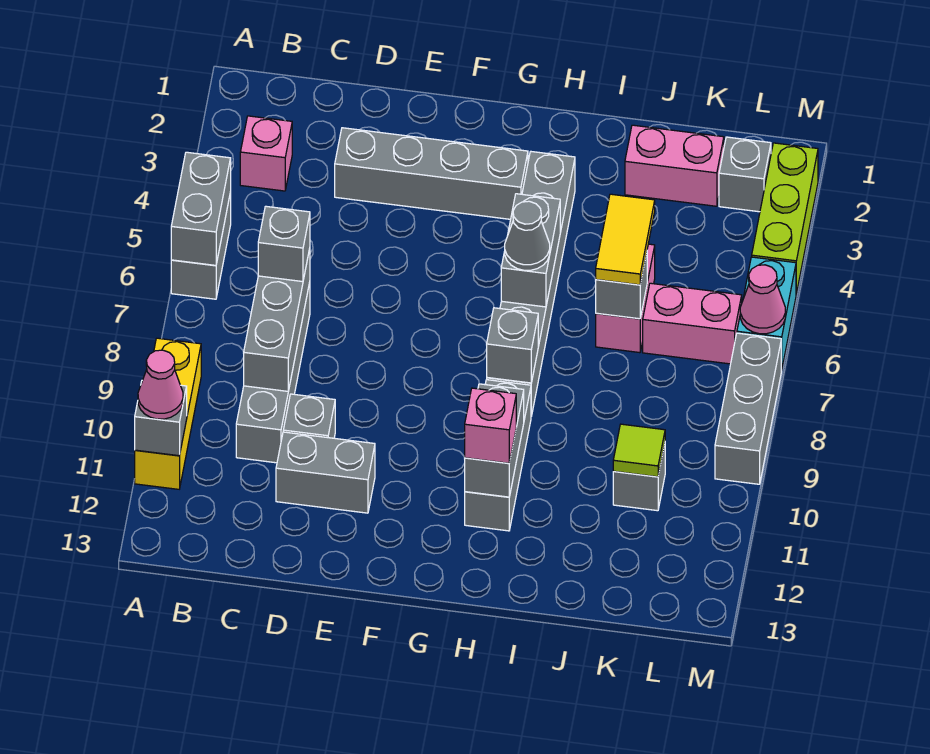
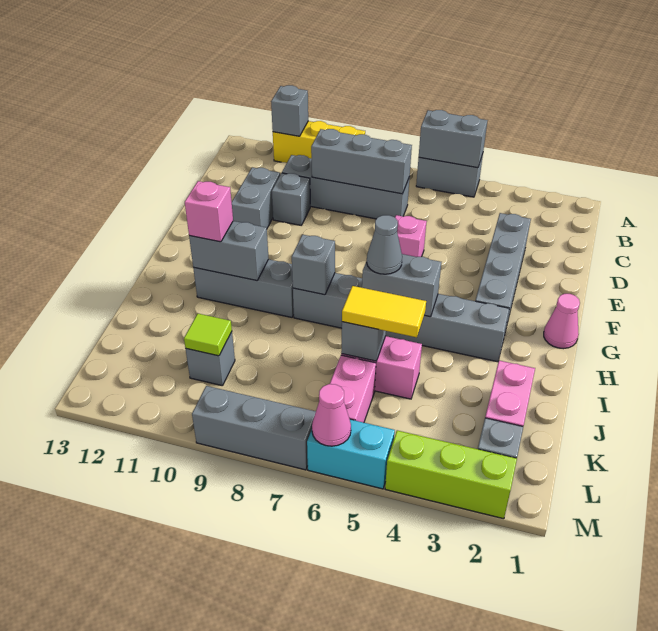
pink cone A11 level 3 -> pink cone G1 level 1
pink brick B3 level 1 -> pink brick E6 level 1
grey brick C7 level 3 -> none

